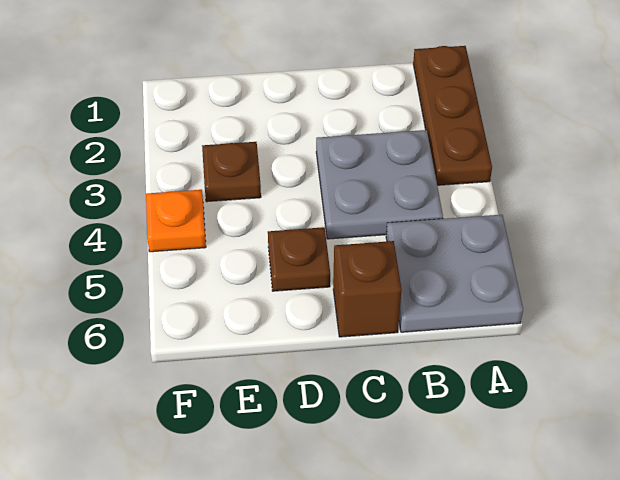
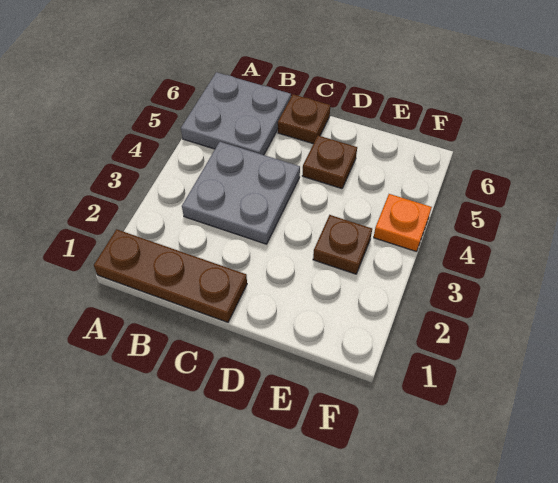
brown plate A1:A3 level 1 -> brown plate A1:C1 level 1
brown brick C6 level 1 -> brown plate C6 level 1

